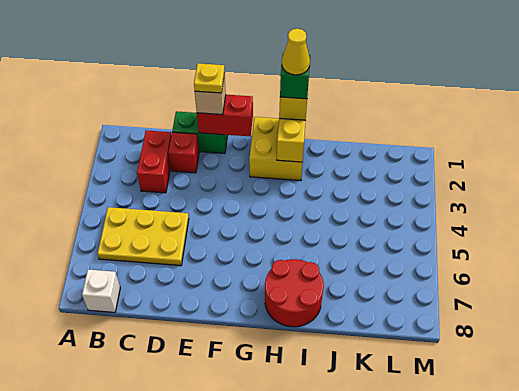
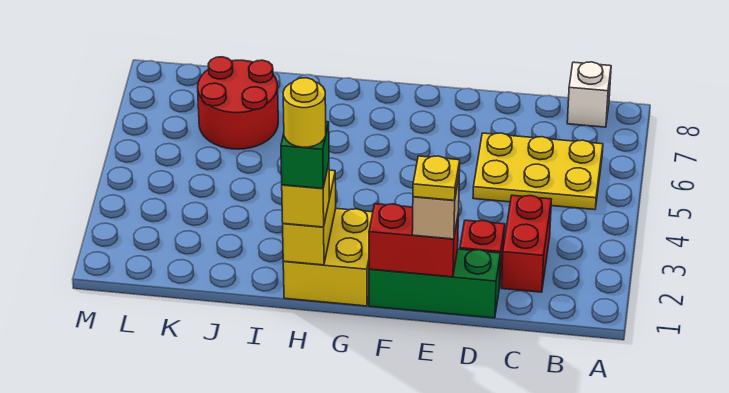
green brick D1:E1 level 1 -> green brick D1:F1 level 1
yellow cone H1 level 5 -> yellow round brick H1 level 5
red round brick H7:I8 level 1 -> red round brick J6:K7 level 1

